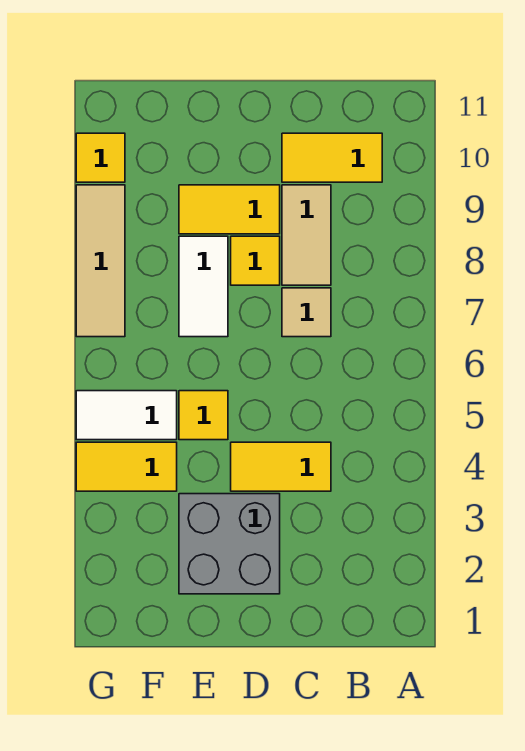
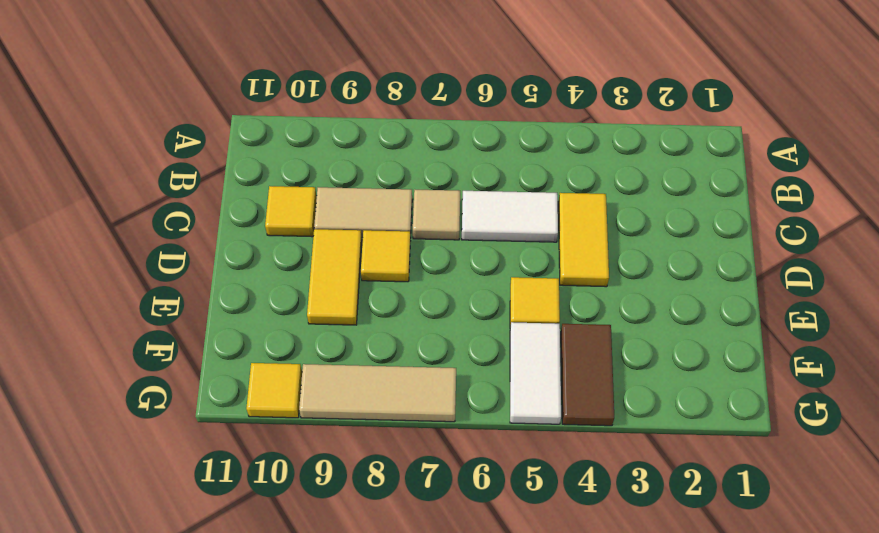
yellow tile B10:C10 level 1 -> yellow tile C10 level 1
grey brick D2:E3 level 1 -> none
white tile E7:E8 level 1 -> white tile C5:C6 level 1
yellow tile F4:G4 level 1 -> brown tile F4:G4 level 1

